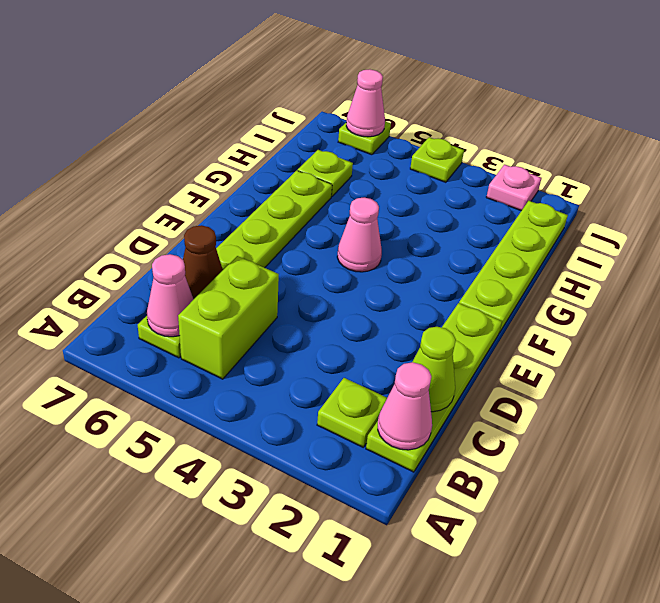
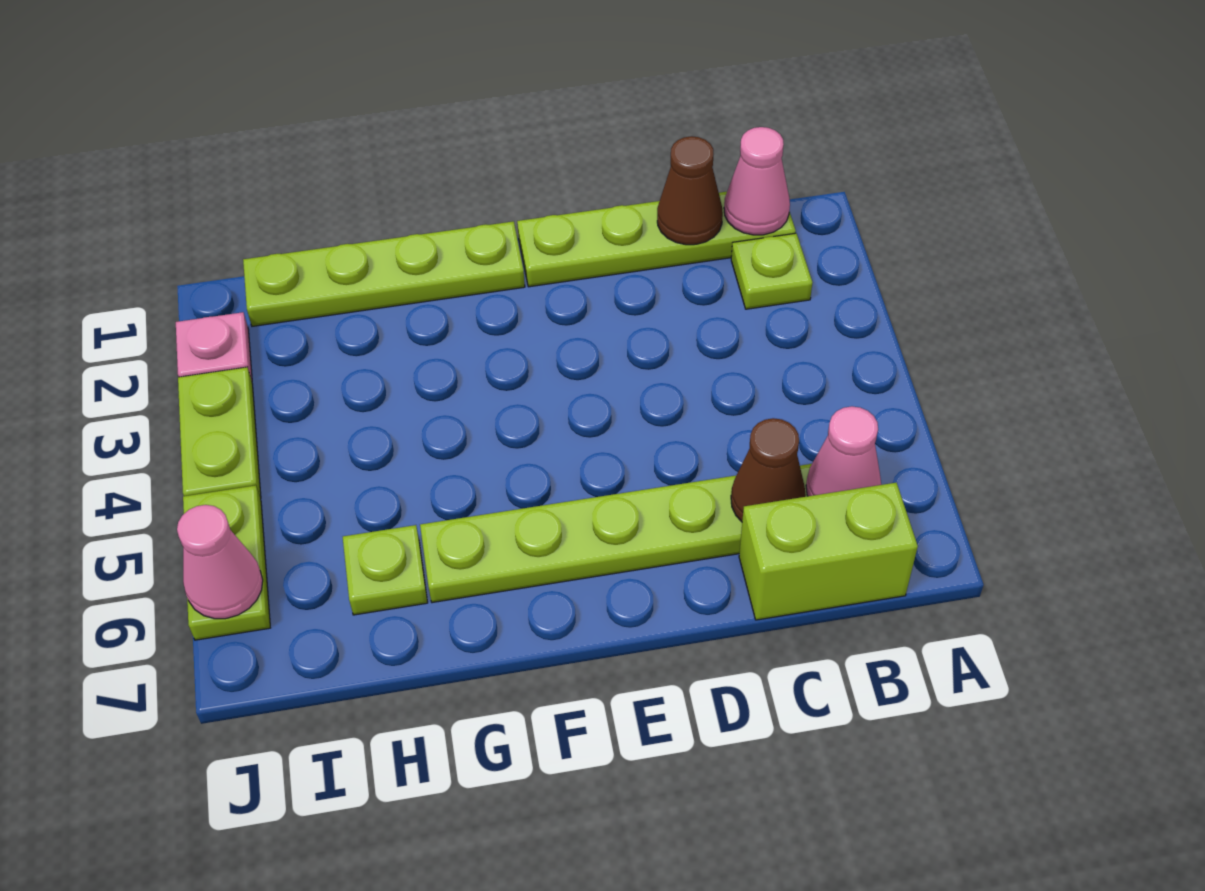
lime brick B5:C5 level 1 -> lime brick B7:C7 level 1
lime cone C1 level 2 -> brown cone C1 level 2
pink cone F4 level 1 -> none
lime plate J4 level 1 -> lime plate J3:J4 level 1
lime plate J6 level 1 -> lime plate J5:J6 level 1

